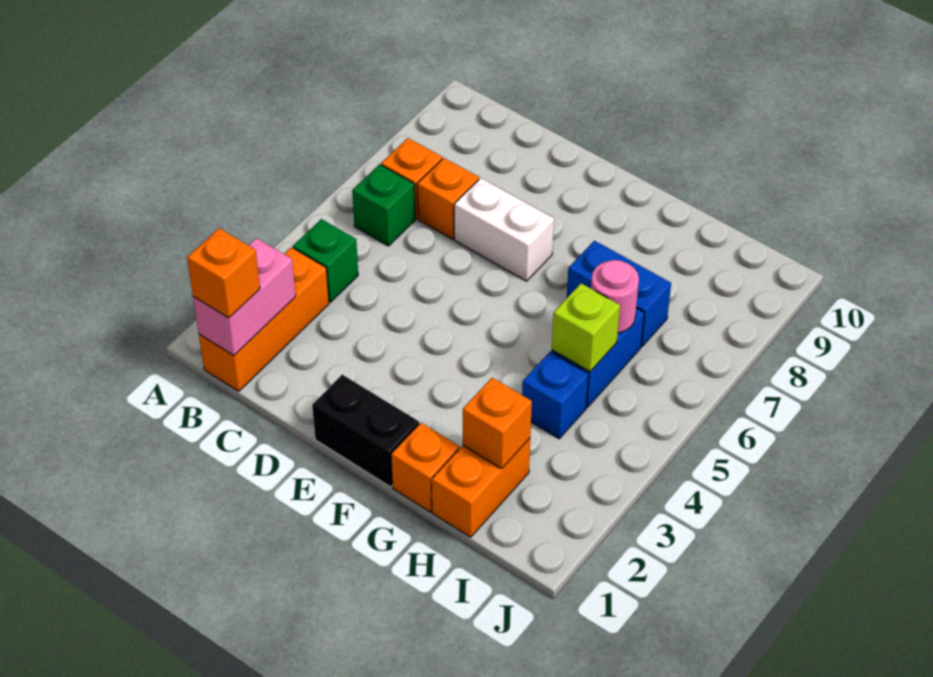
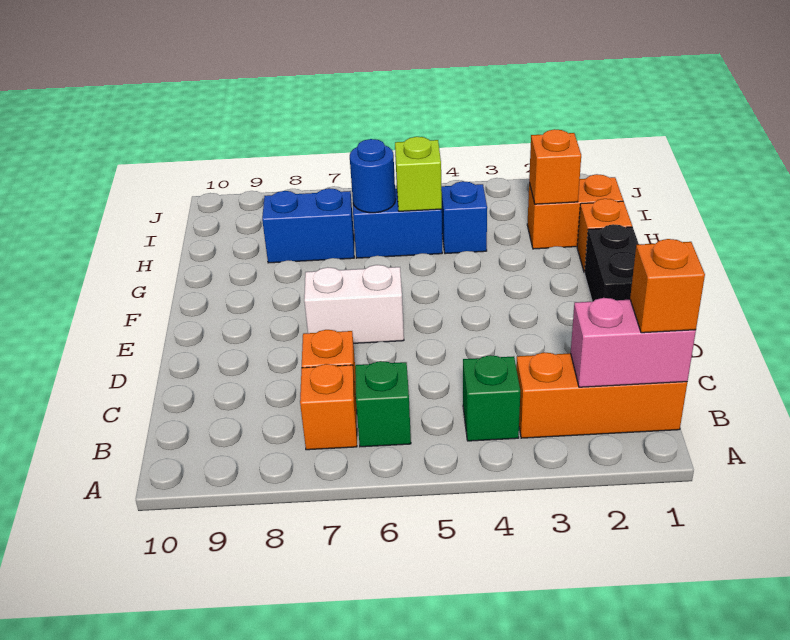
white brick D7:E7 level 1 -> white brick E6:E7 level 1
blue brick G7:H7 level 1 -> blue brick H7:H8 level 1
pink round brick H6 level 2 -> blue round brick H6 level 2

